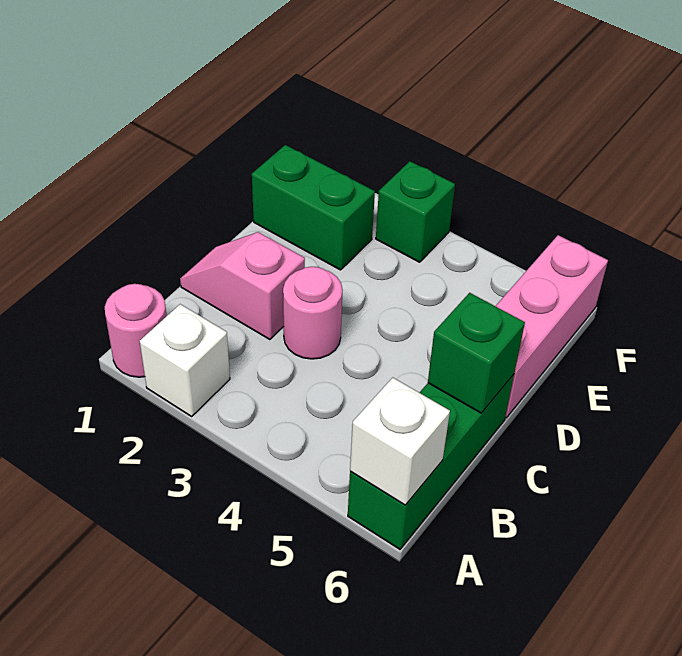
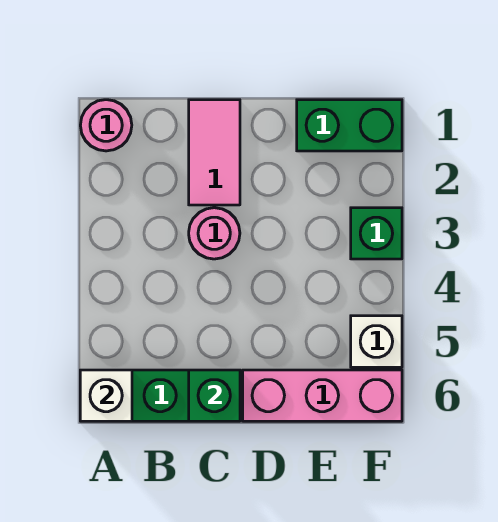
white brick A2 level 1 -> white brick F5 level 1
pink slope C1:C2 level 1 top 2 -> pink tile C1:C2 level 1
green brick E1:E2 level 1 -> green brick E1:F1 level 1

